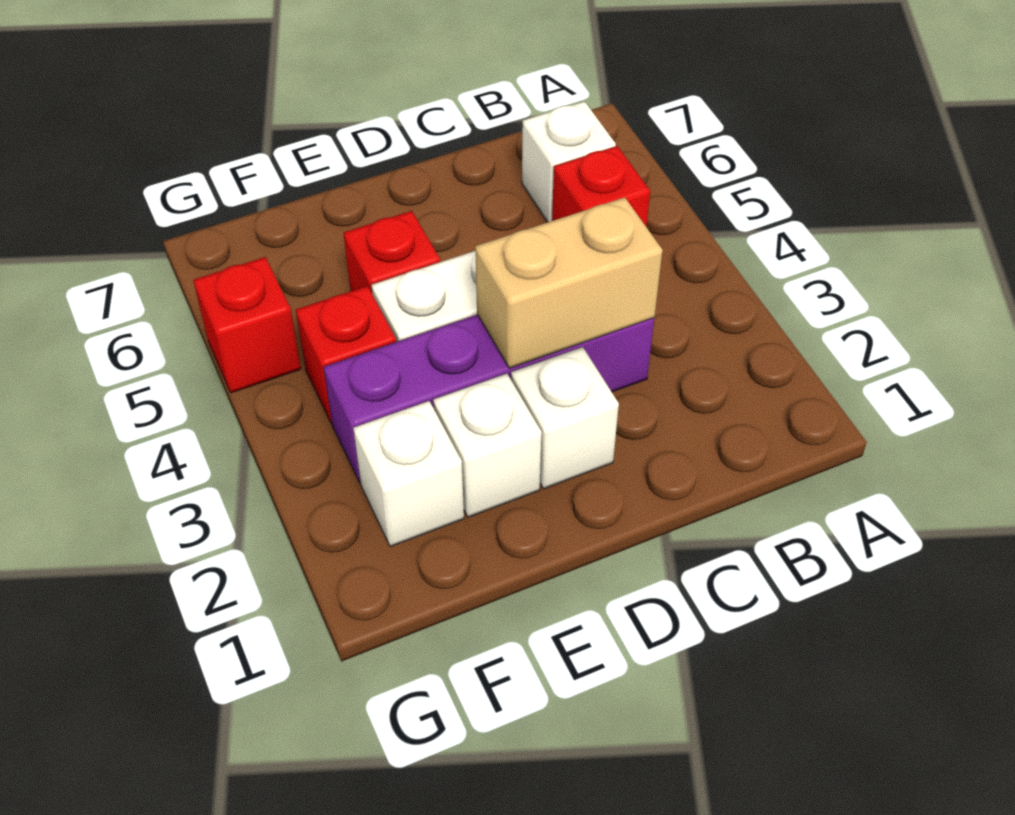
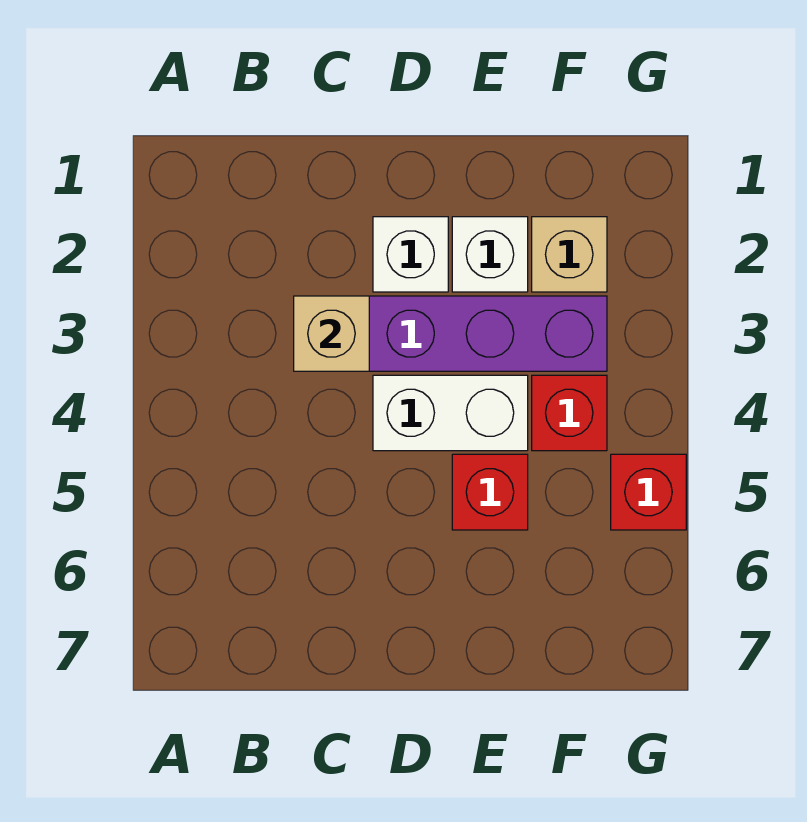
red brick B5 level 1 -> none
white brick B6 level 1 -> none
tan brick C3:D3 level 2 -> tan brick C3 level 2
white brick F2 level 1 -> tan brick F2 level 1

